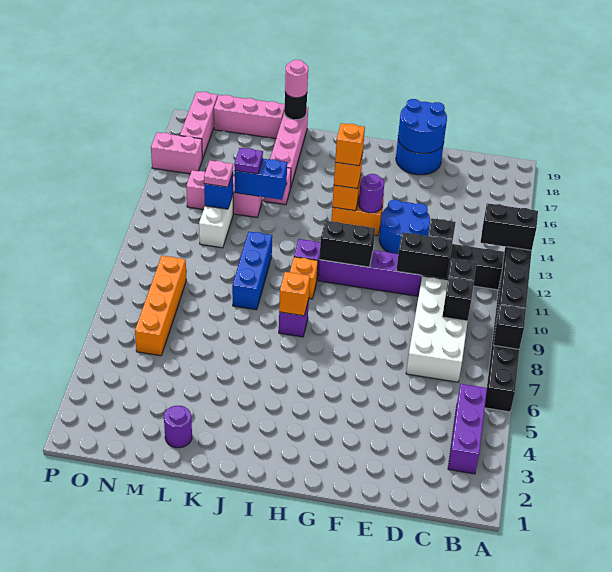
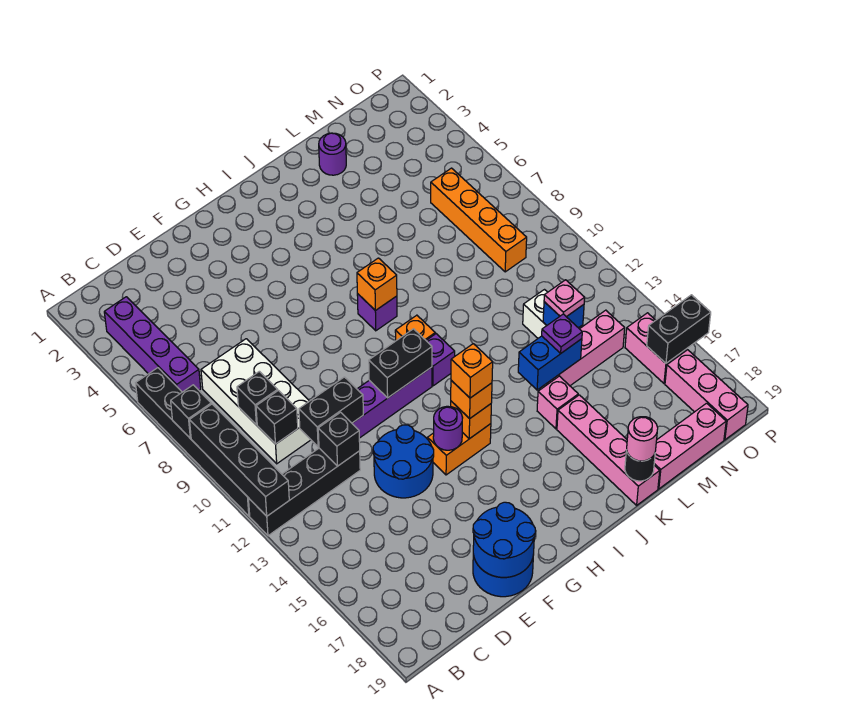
black brick A12:B12 level 3 -> black brick O16:P16 level 2
purple brick B3:B5 level 1 -> purple brick B3:B6 level 1
blue brick K9:K11 level 1 -> none
pink brick O16:P16 level 1 -> pink brick O15:O16 level 1

